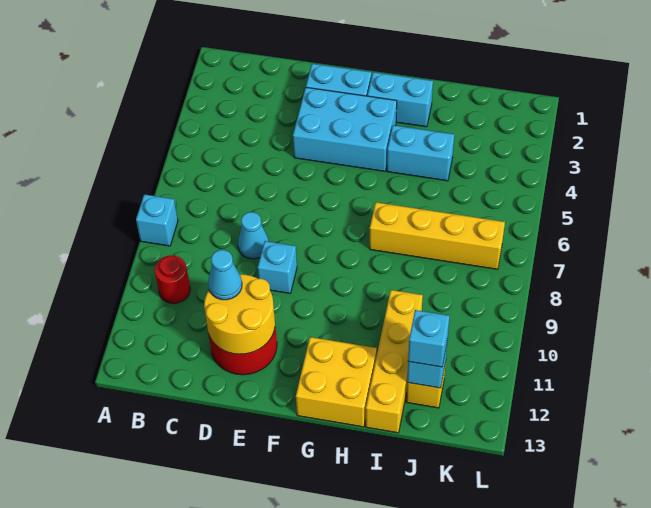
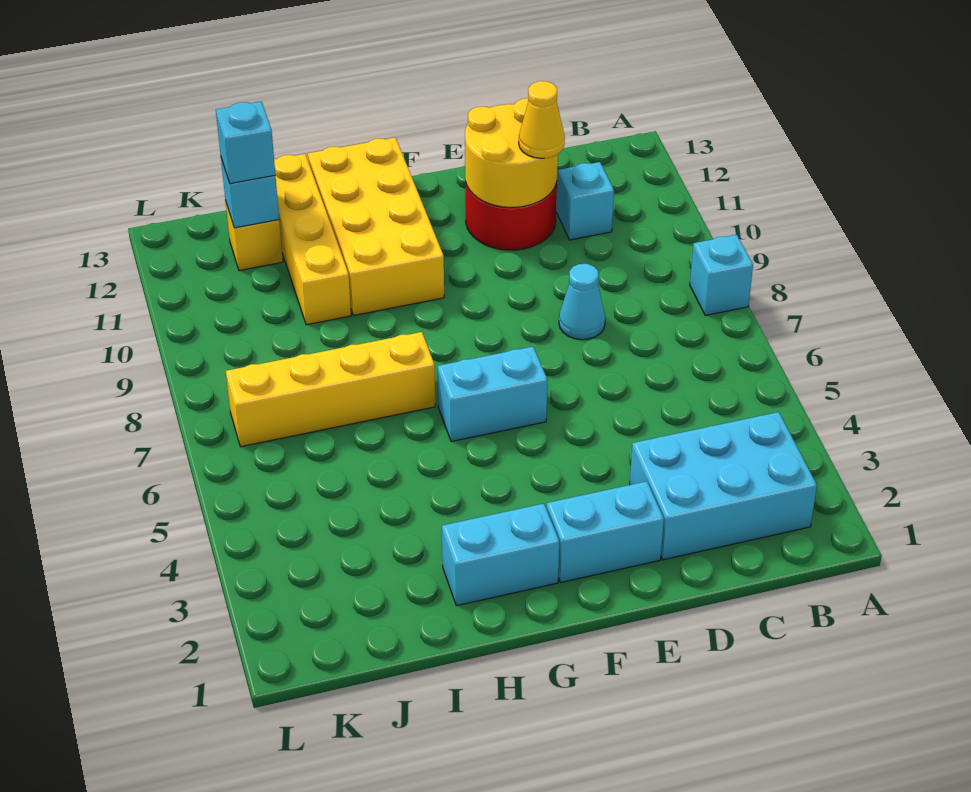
red round brick B10 level 1 -> none
cyan cone D11 level 3 -> yellow cone D11 level 3
cyan brick E3:G4 level 1 -> cyan brick B2:D3 level 1
cyan brick E9 level 1 -> cyan brick C11 level 1
yellow brick G12:H13 level 1 -> yellow brick G10:H13 level 1
cyan brick H4:I4 level 1 -> cyan brick F6:G6 level 1

